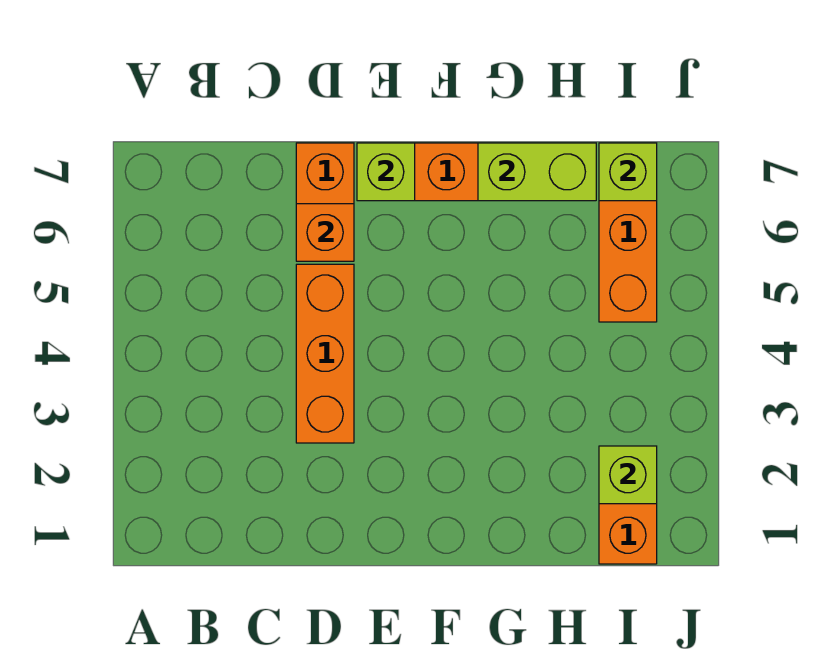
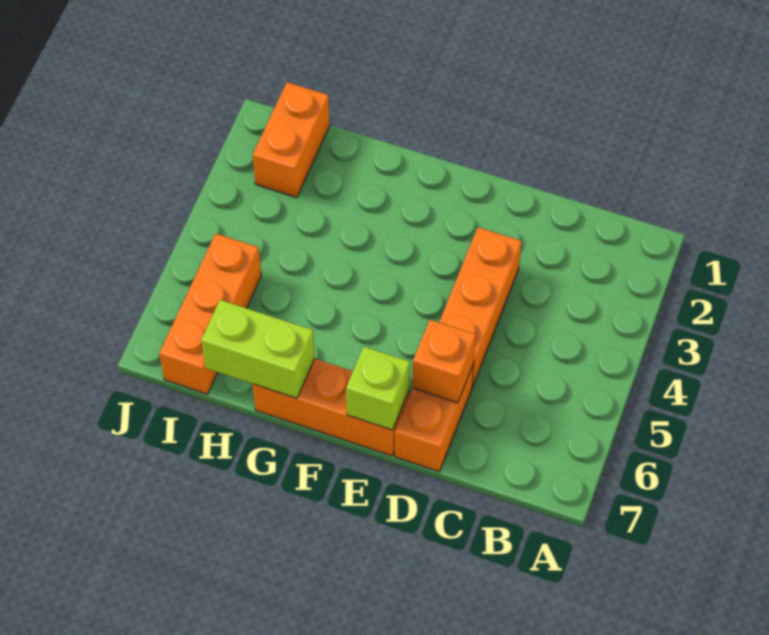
lime brick I2 level 2 -> none
lime brick I7 level 2 -> none

